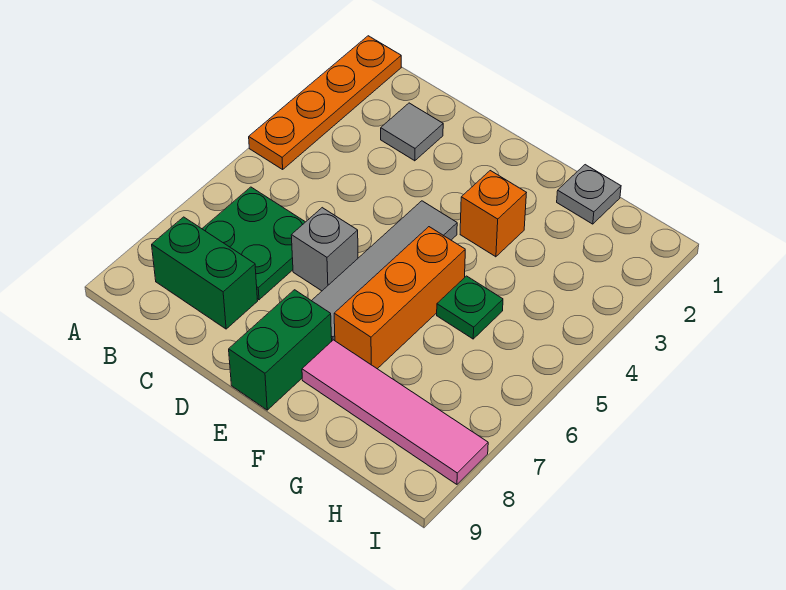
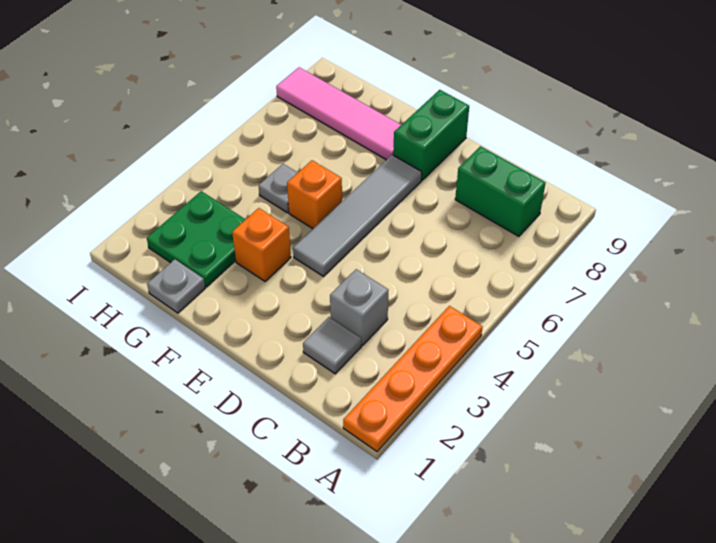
green plate B6:C7 level 1 -> green plate G2:H3 level 1
grey brick D6 level 1 -> grey brick C3 level 1
orange brick F5:F7 level 1 -> orange brick F5 level 1
green plate G5 level 1 -> grey plate G5 level 1

